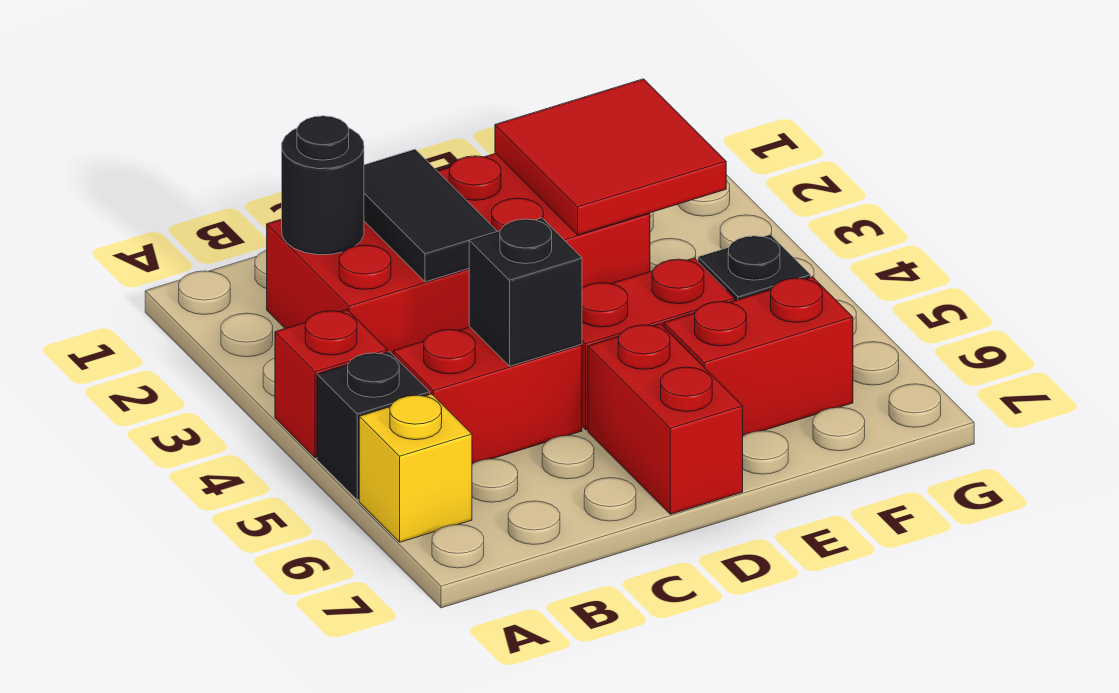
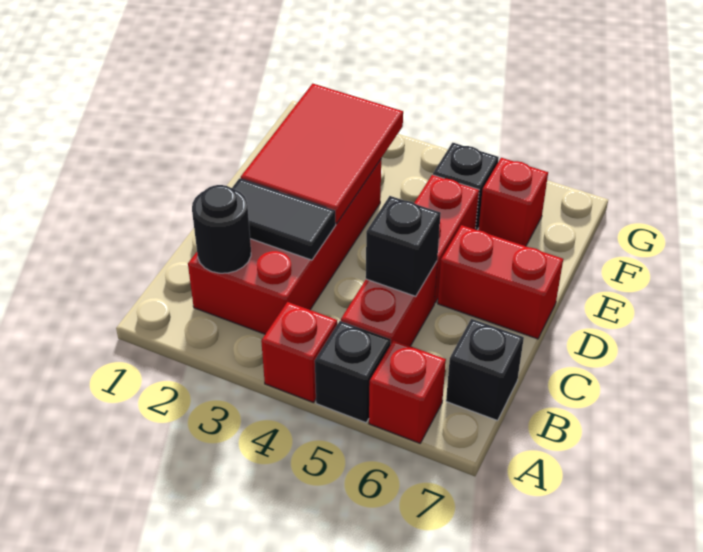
yellow brick A6 level 1 -> red brick A6 level 1
none -> black brick B7 level 1
red tile E2:F3 level 2 -> red tile D2:F3 level 2
red brick E6:F6 level 1 -> red brick F6 level 1

